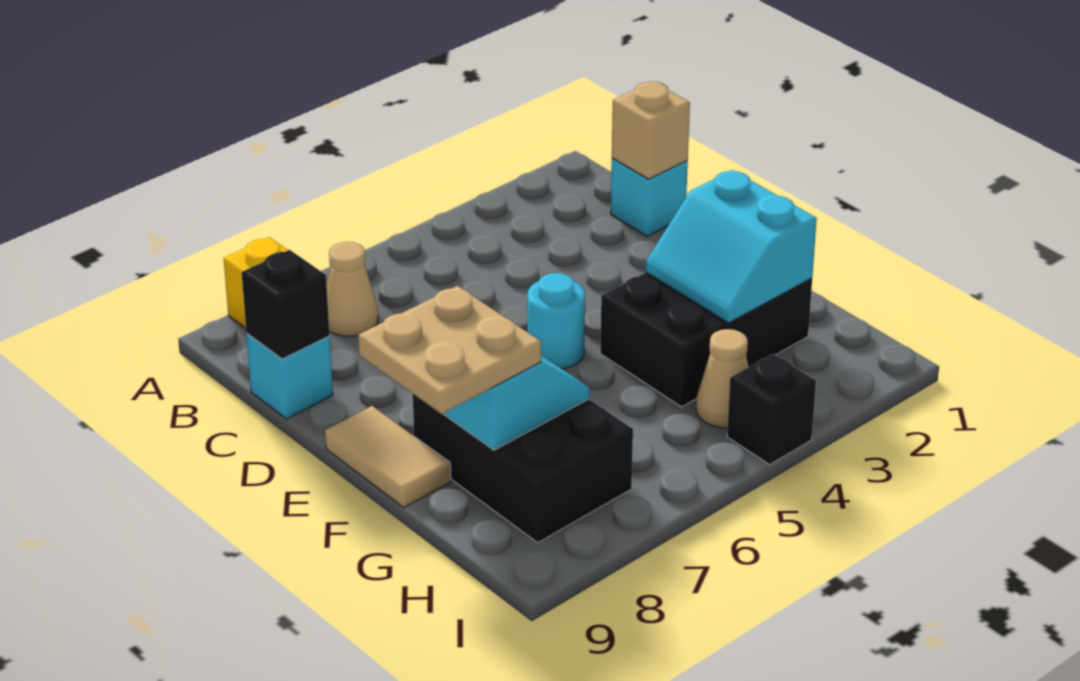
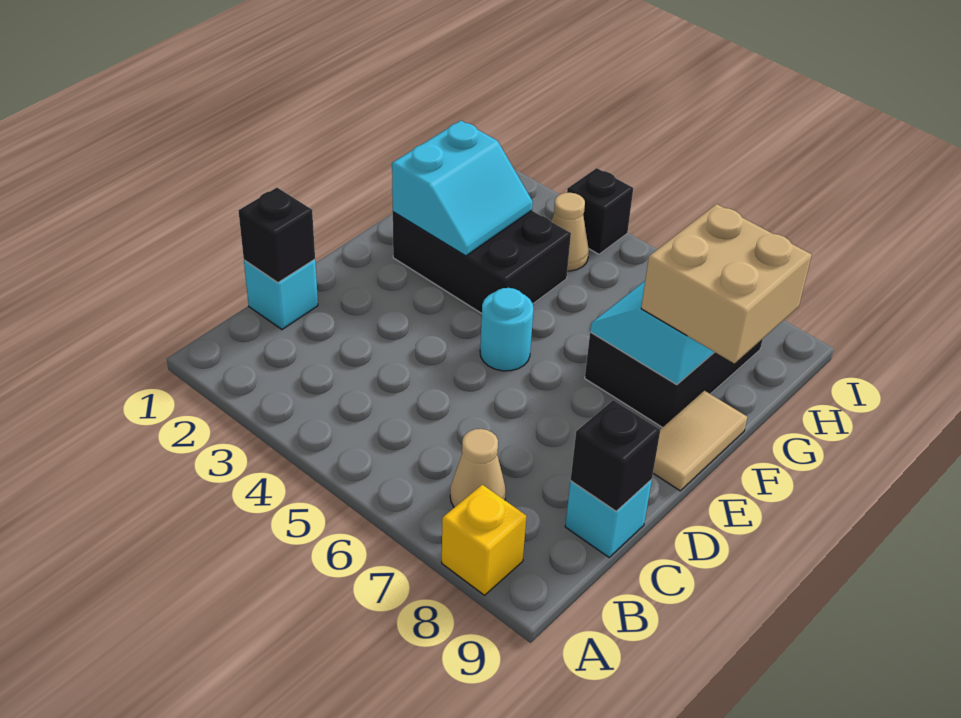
tan brick C1 level 2 -> black brick C1 level 2
tan plate F8:G9 level 3 -> tan brick F8:G9 level 3

